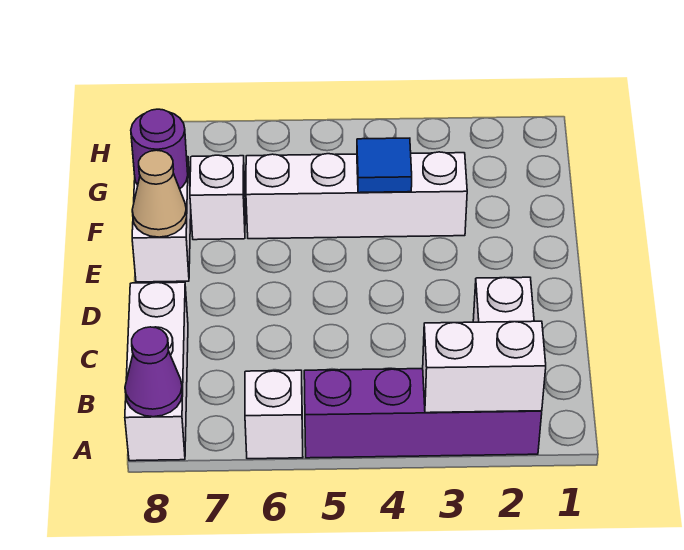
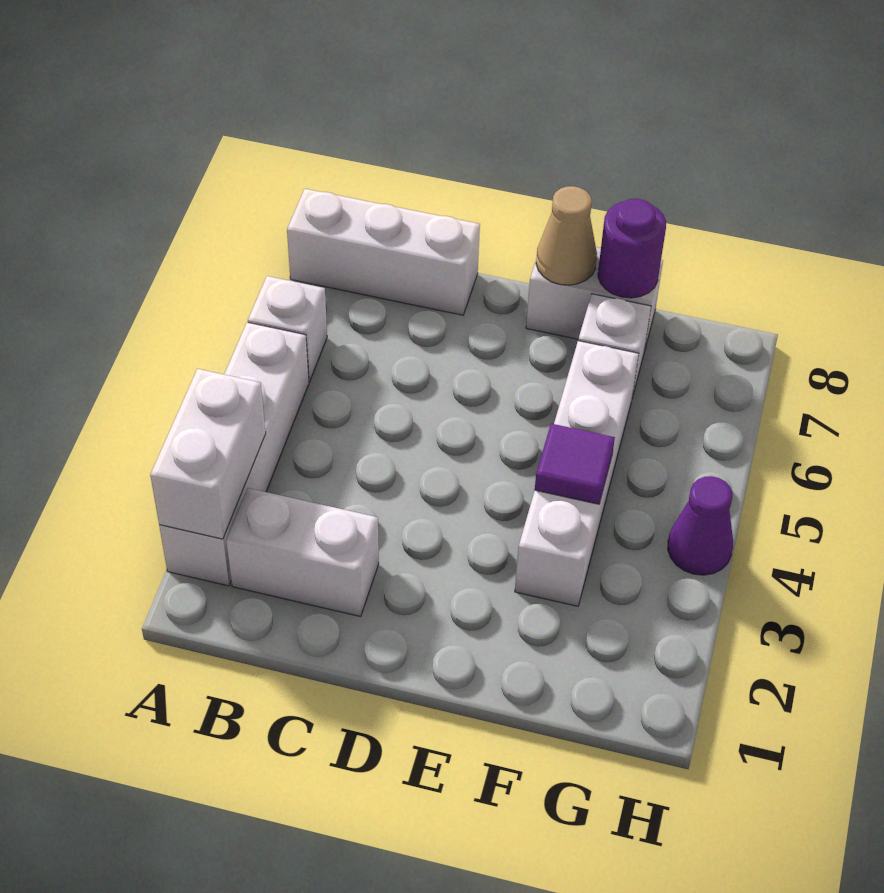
purple brick A2:A5 level 1 -> white brick A2:A5 level 1
purple cone A8 level 2 -> purple cone H4 level 1
blue tile F4 level 2 -> purple tile F4 level 2

